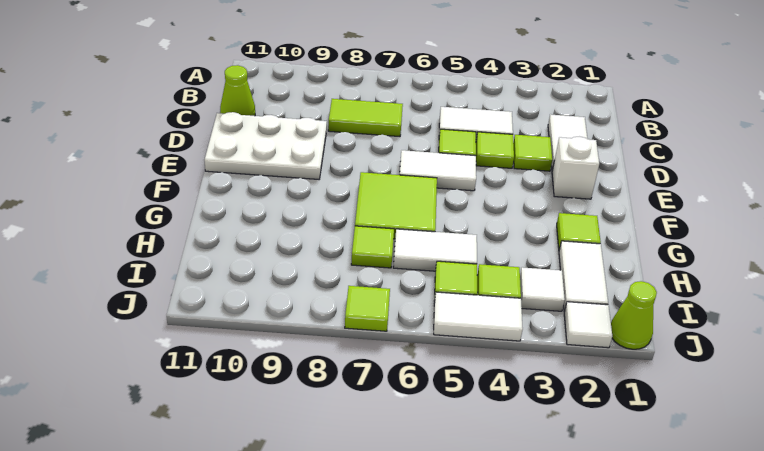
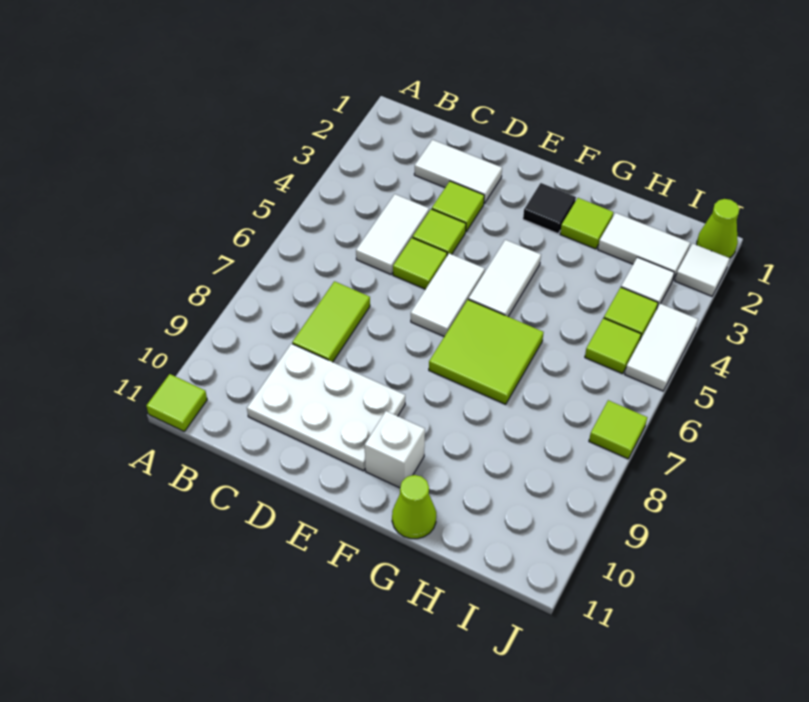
lime cone C11 level 1 -> lime cone G11 level 1
white plate D9:E11 level 1 -> white plate C9:E10 level 1
white brick E2 level 1 -> white brick F10 level 1
none -> black tile F2 level 1
white tile H5:H6 level 1 -> white tile F4:F5 level 1
lime tile H7 level 1 -> lime tile A11 level 1

